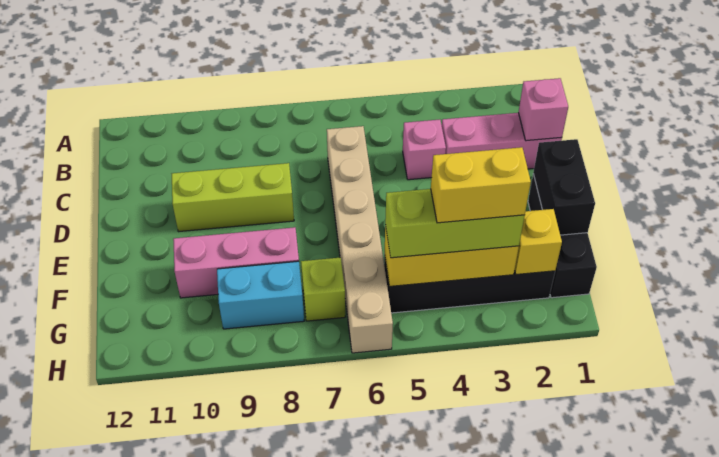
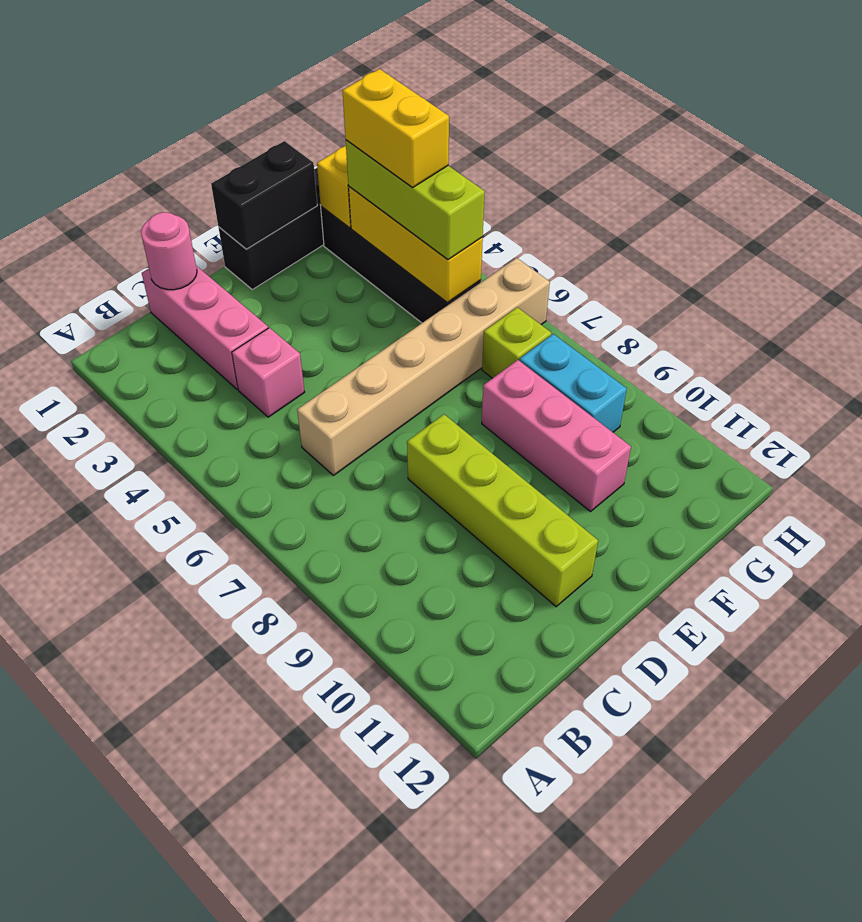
pink brick C1 level 2 -> pink round brick C1 level 2
lime brick D8:D10 level 1 -> lime brick D8:D11 level 1

